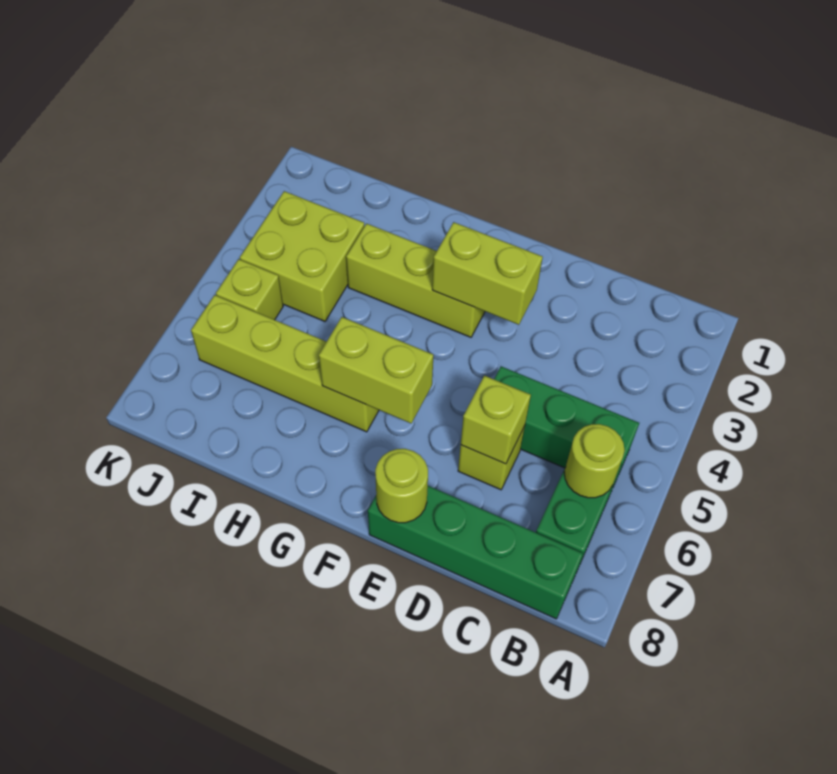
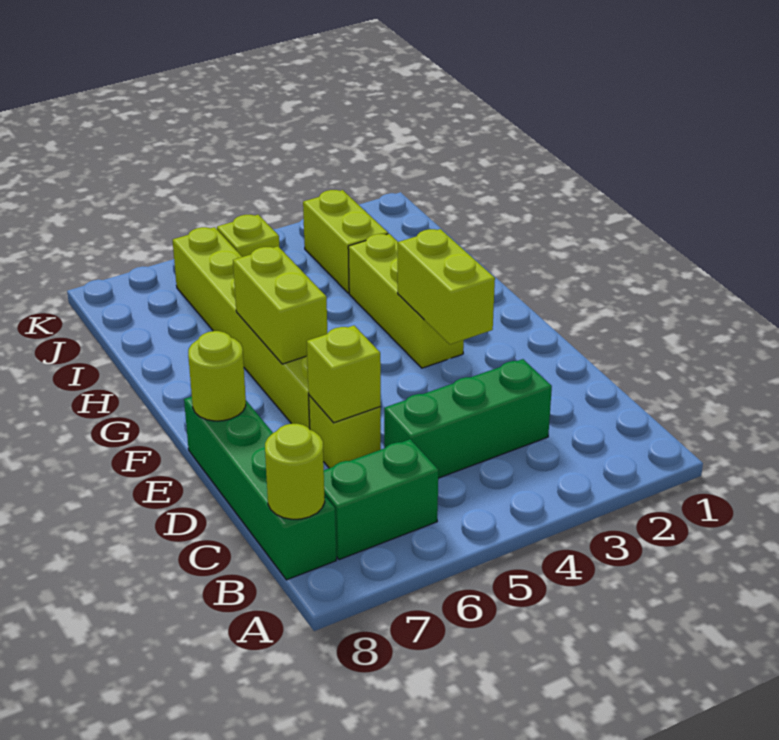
green brick B5:D5 level 1 -> green brick C3:C5 level 1
lime round brick B6 level 2 -> lime round brick B8 level 2
lime brick G6:J6 level 1 -> lime brick E6:J6 level 1
lime brick I3:J4 level 1 -> lime brick I3:J3 level 1

